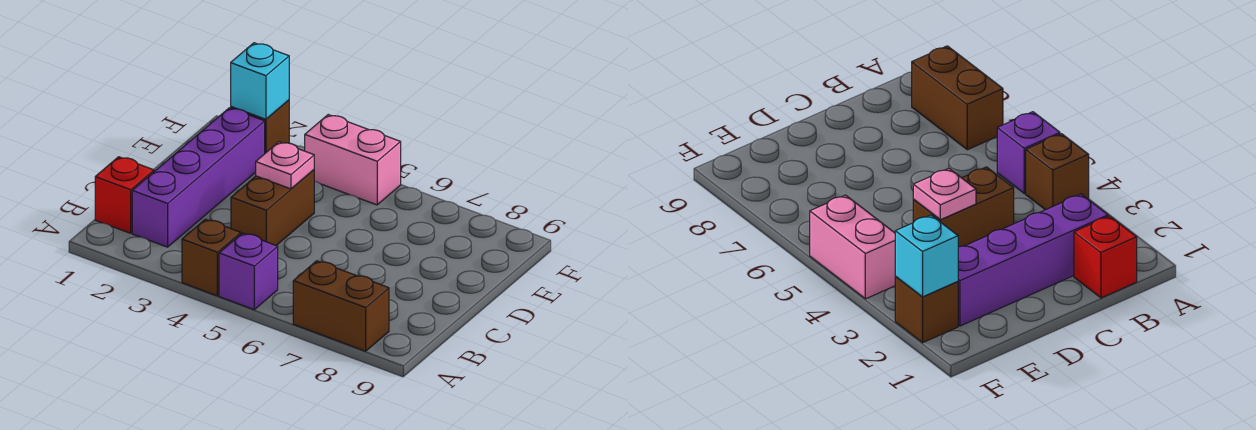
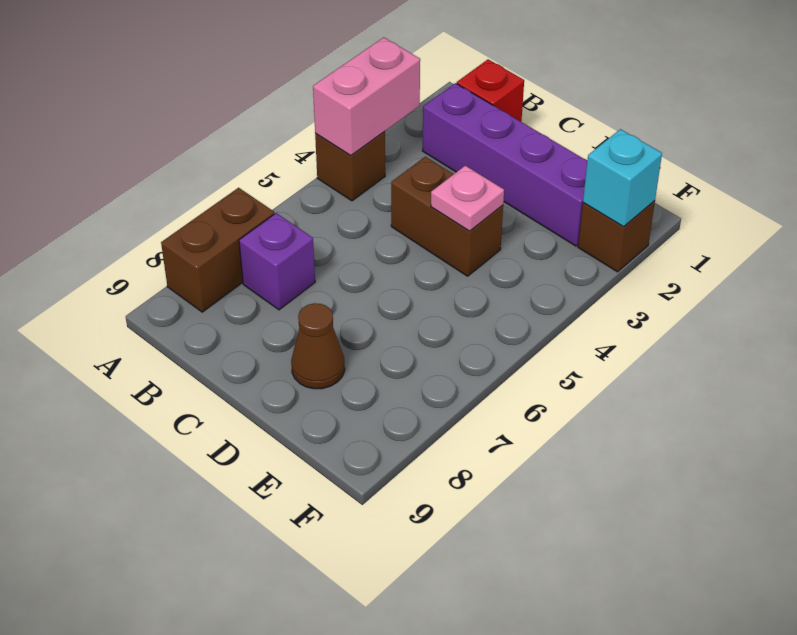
purple brick A5 level 1 -> purple brick B7 level 1
none -> brown cone D8 level 1
pink brick F4:F5 level 1 -> pink brick A3:A4 level 2

